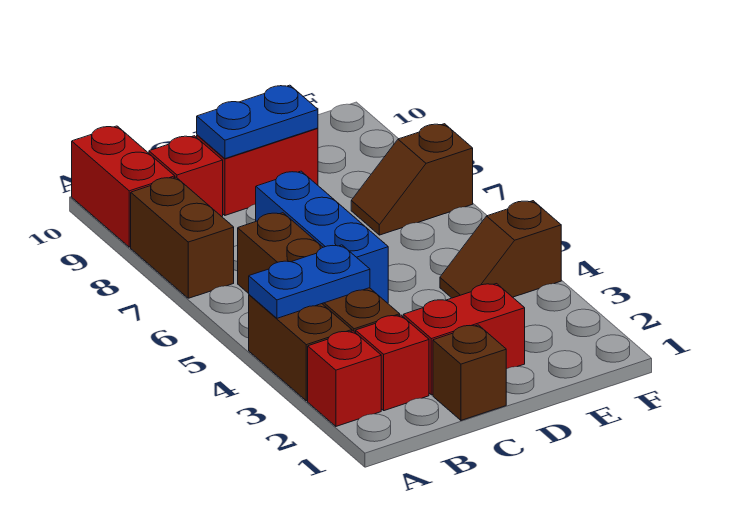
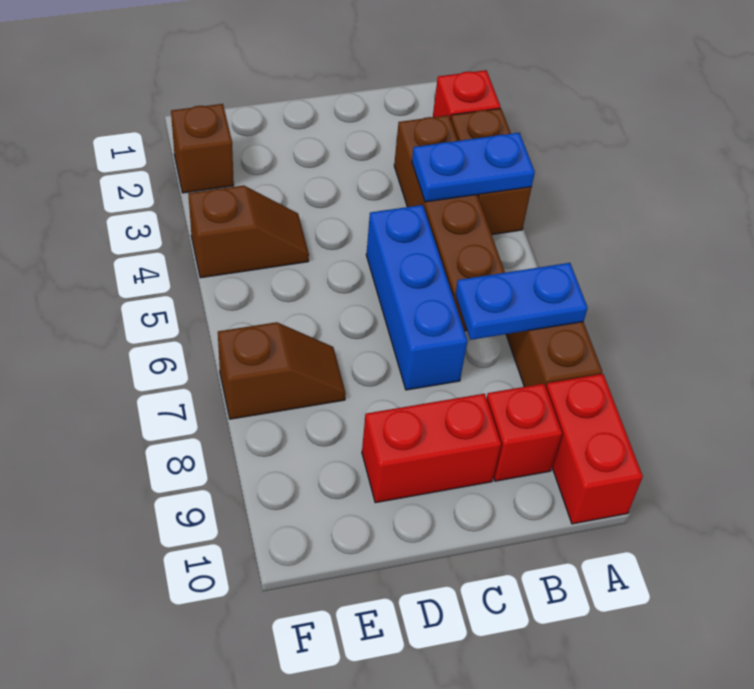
red brick B2 level 1 -> none
brown brick C1 level 1 -> brown brick F2 level 1
red brick C2:D2 level 1 -> none
blue plate C9:D9 level 2 -> blue plate A7:B7 level 2

